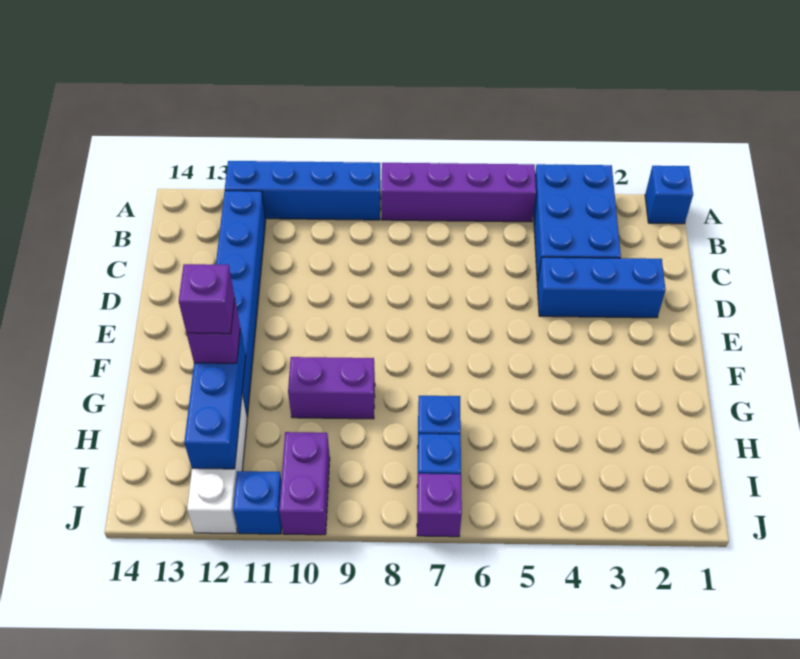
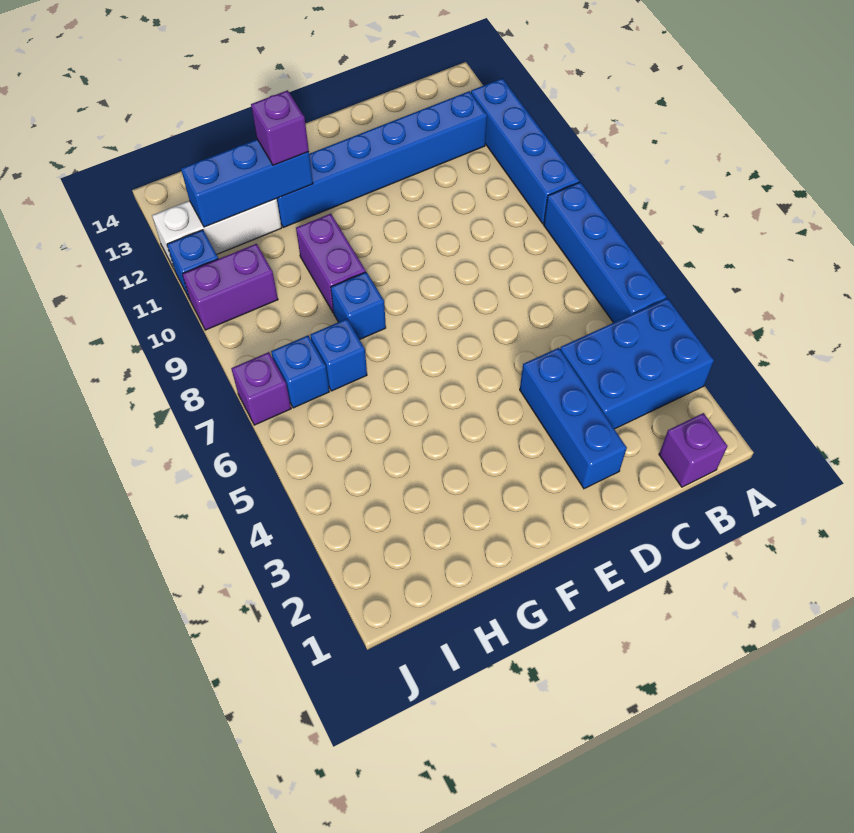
blue brick A1 level 1 -> blue brick G8 level 1
purple brick A5:A8 level 1 -> blue brick A5:A8 level 1
purple brick G12 level 4 -> purple brick B1 level 1

